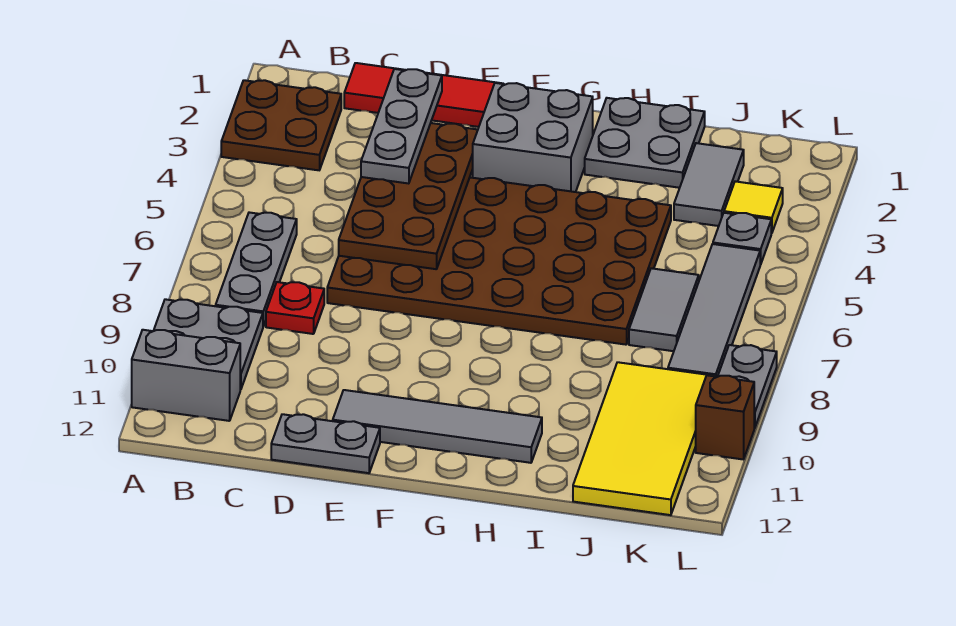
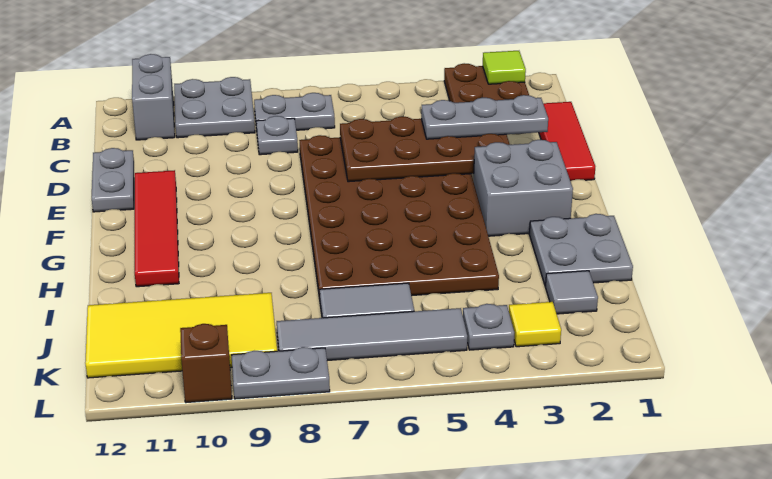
none -> lime tile A2 level 2
grey plate B6:B8 level 1 -> grey plate B7:B8 level 1
red plate C8 level 1 -> grey plate C8 level 1
grey tile E11:H11 level 1 -> red tile E11:H11 level 1
grey tile J2:J3 level 1 -> grey tile J2 level 1

